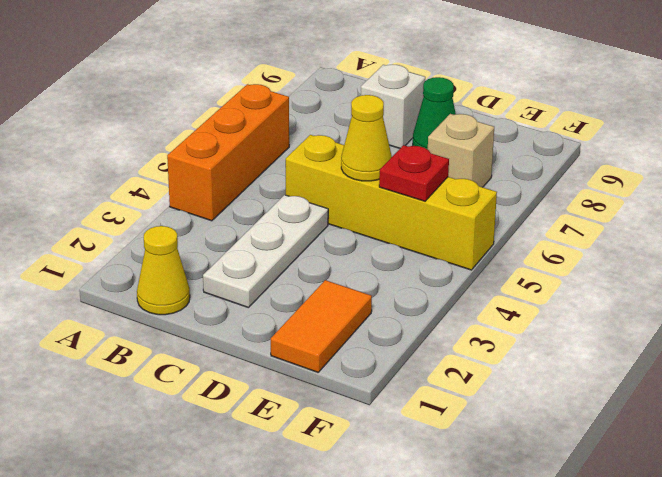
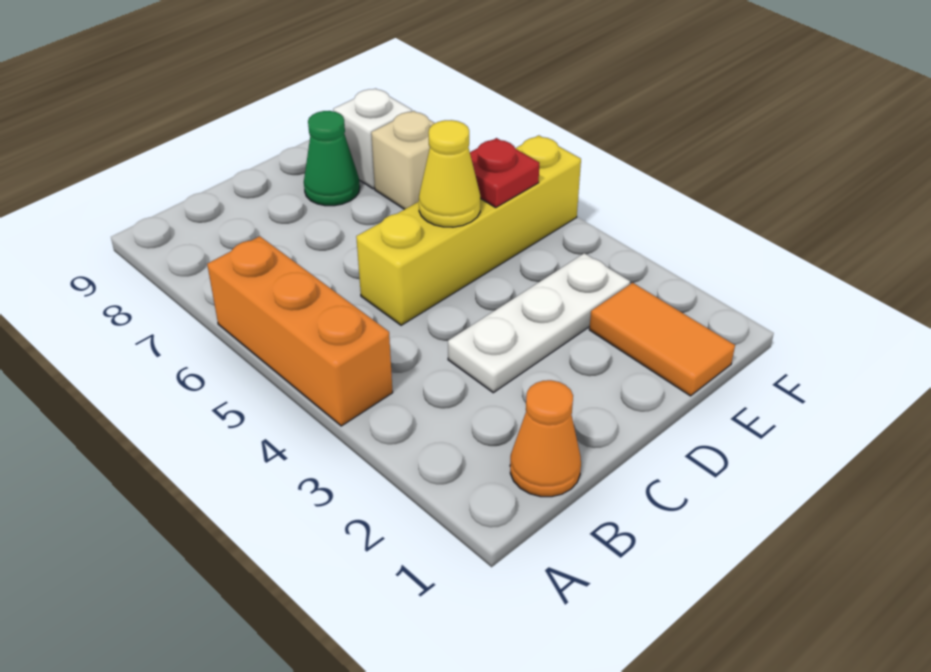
yellow cone B1 level 1 -> orange cone B1 level 1
white plate C2:C4 level 1 -> white plate C3:E3 level 1
white brick C8 level 1 -> white brick E8 level 1

